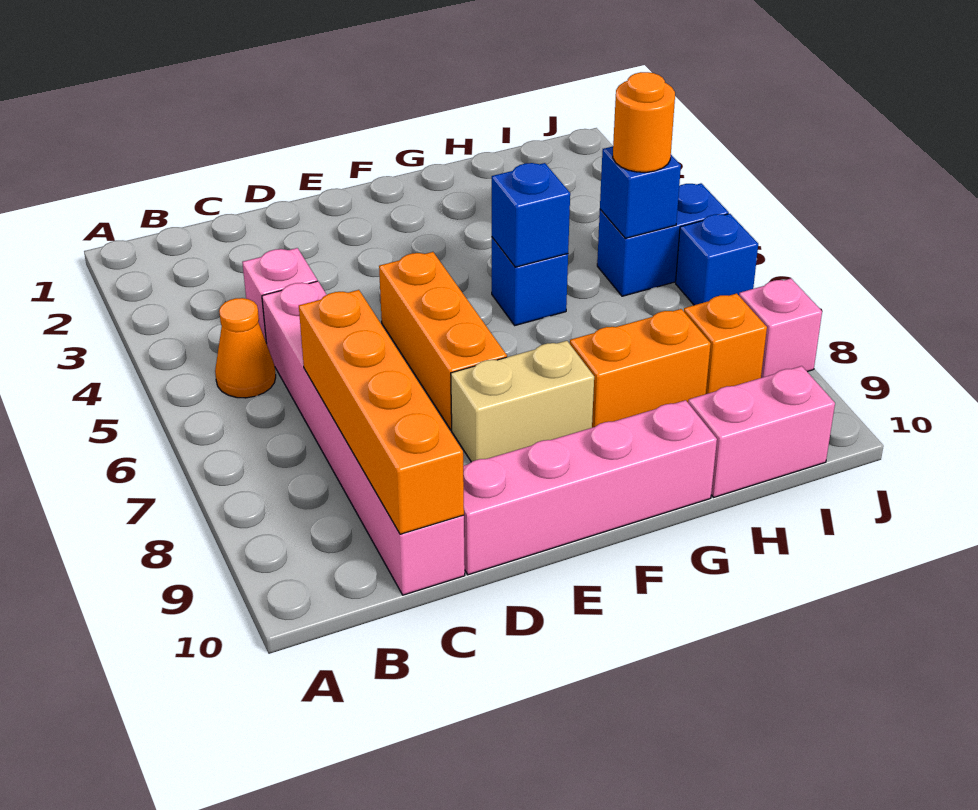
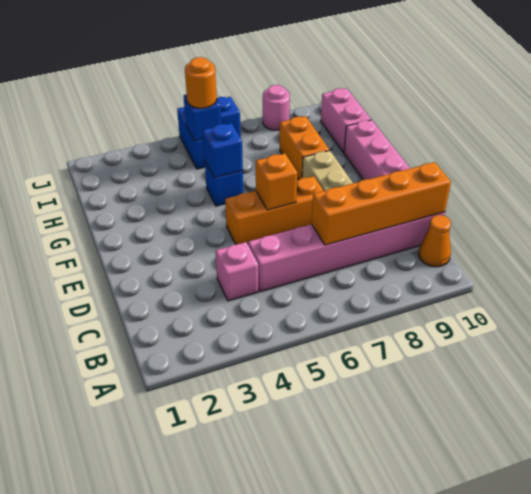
orange cone B5 level 1 -> orange cone B10 level 1
orange brick I8 level 1 -> orange brick E6 level 2
pink brick J8 level 1 -> pink round brick J8 level 1

